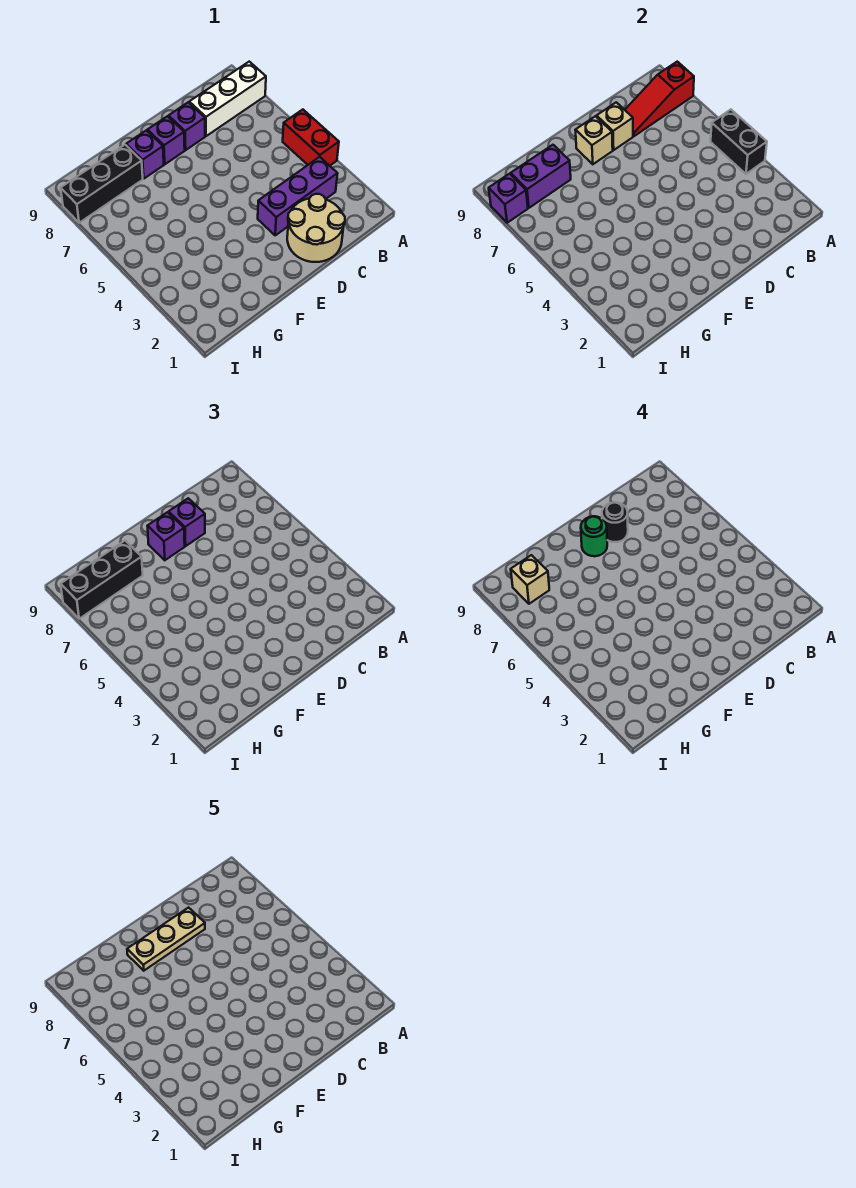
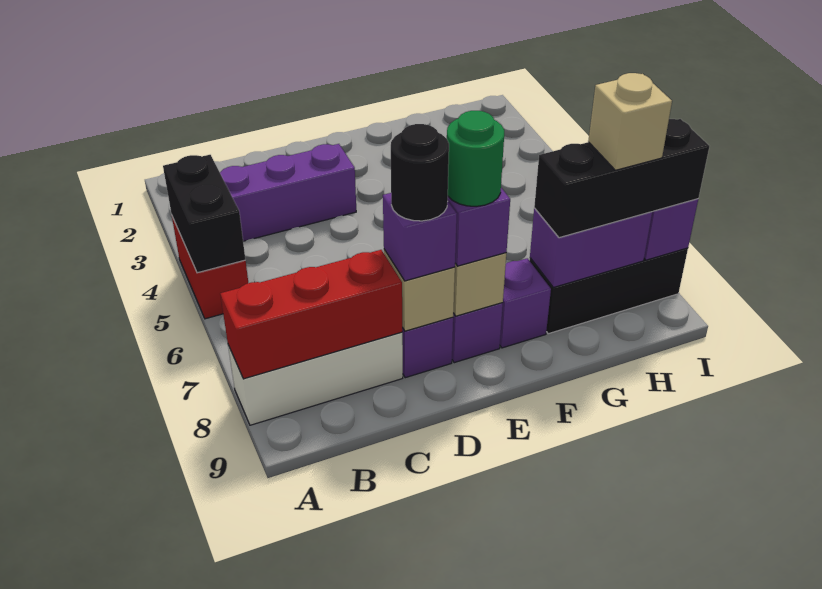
red slope A8:C8 level 2 top A -> red brick A8:C8 level 2
tan round brick C1:D2 level 1 -> none
tan plate D8:F8 level 5 -> none

